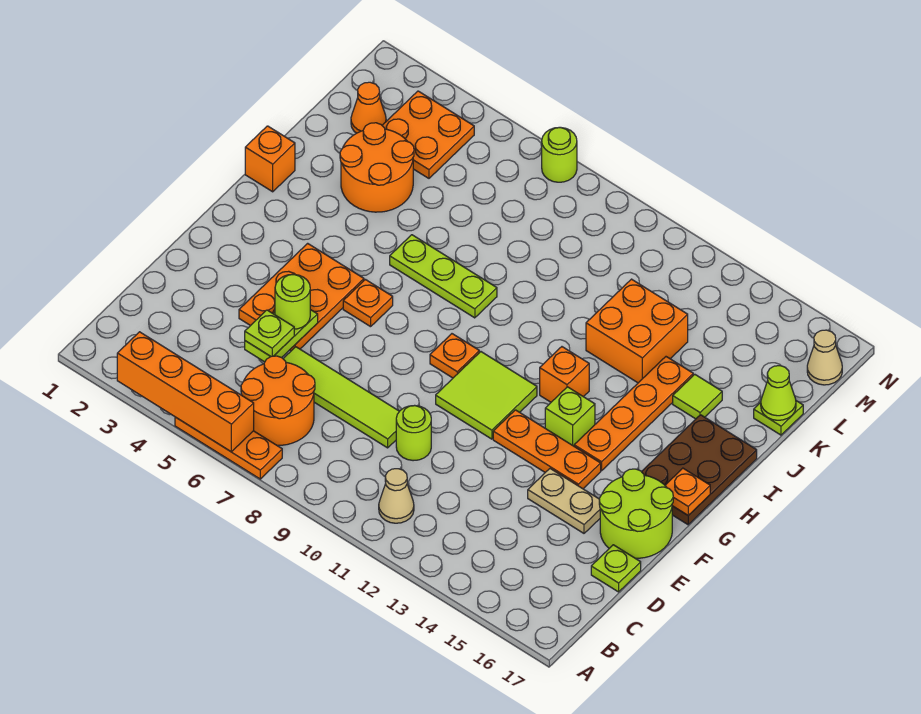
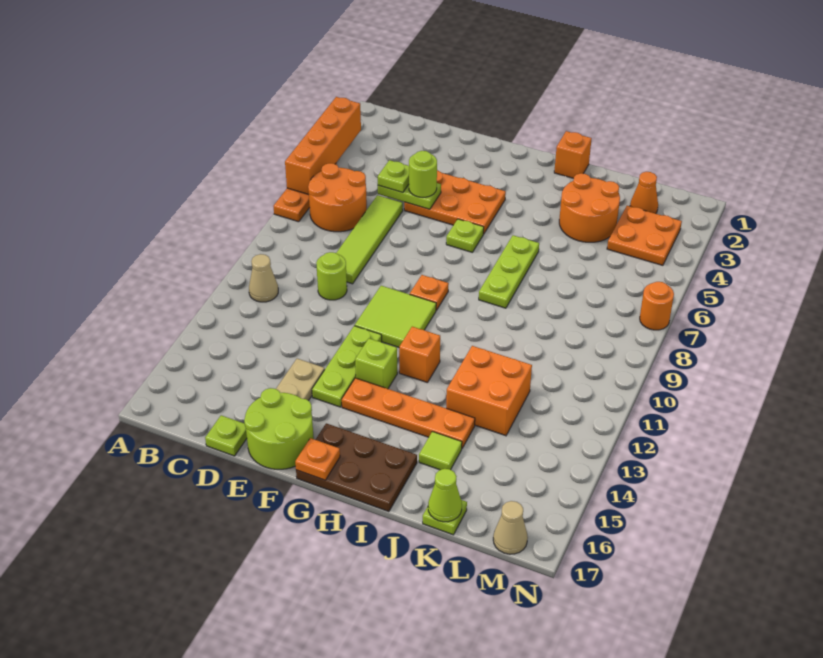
orange plate F12:F14 level 1 -> lime plate F12:F14 level 1
orange plate G6 level 1 -> lime plate G6 level 1
lime round brick N7 level 1 -> orange round brick N7 level 1

